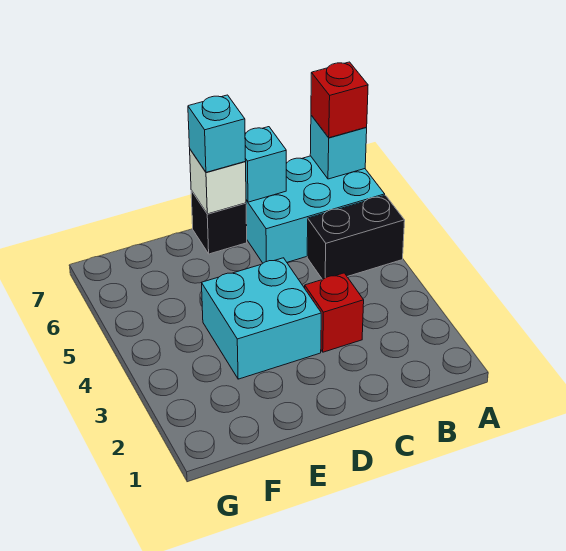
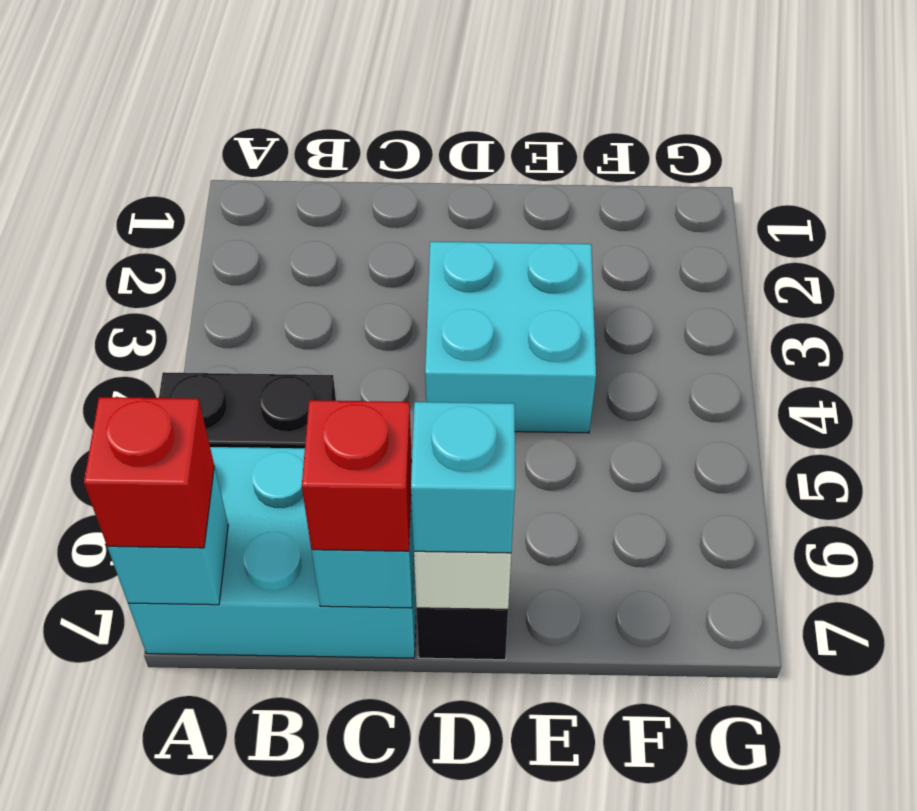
red brick C3 level 1 -> red brick C7 level 3

